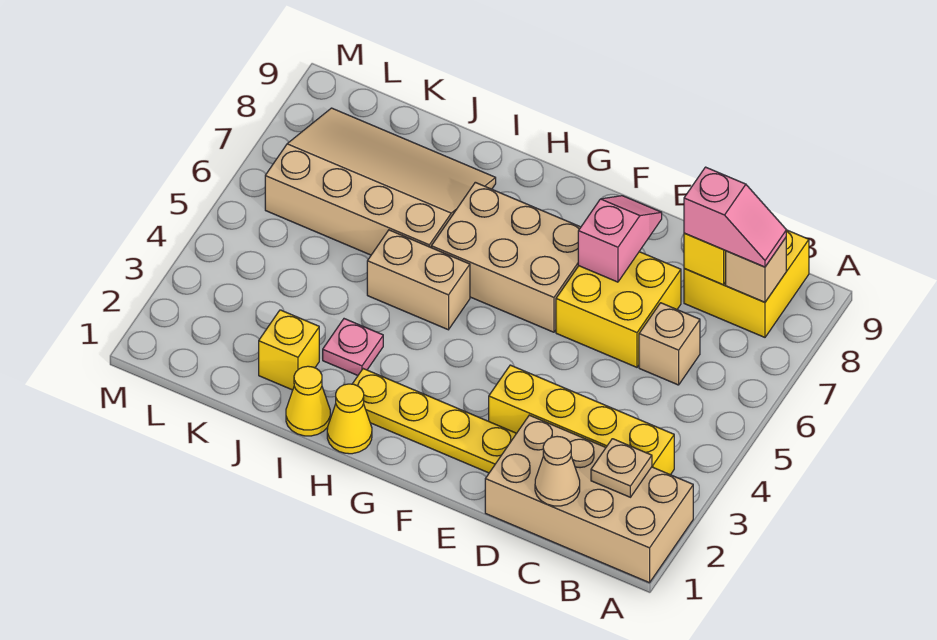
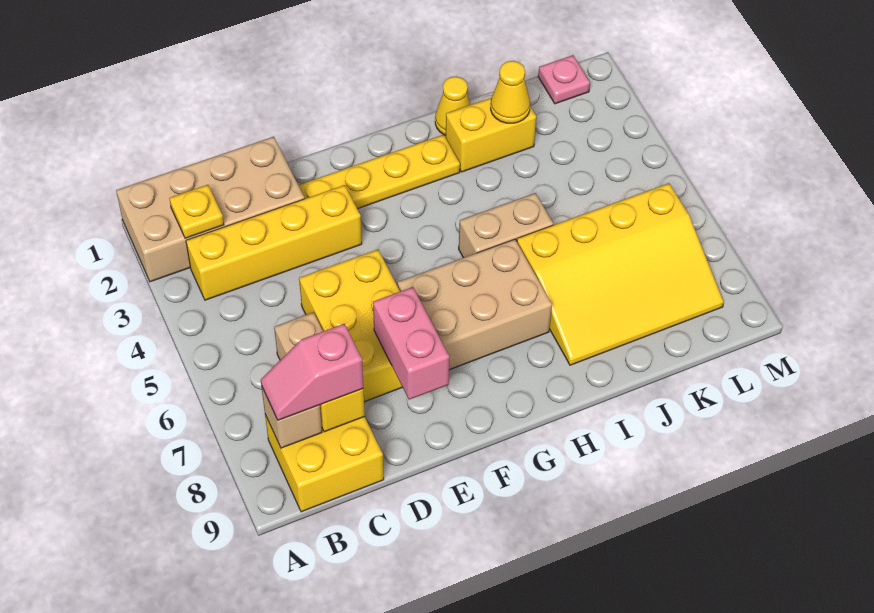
tan plate B2 level 2 -> yellow plate B2 level 2
tan cone C1 level 2 -> none
yellow brick D6:E7 level 1 -> yellow brick D5:E7 level 1
pink slope E7:E8 level 2 top 7 -> pink brick E7:E8 level 2
yellow cone H1 level 1 -> yellow cone J2 level 2
pink plate I3 level 1 -> pink plate L1 level 1
tan slope I6:L8 level 1 top 6 -> yellow slope I6:L8 level 1 top 6
yellow brick J2 level 1 -> yellow brick I2:J2 level 1

